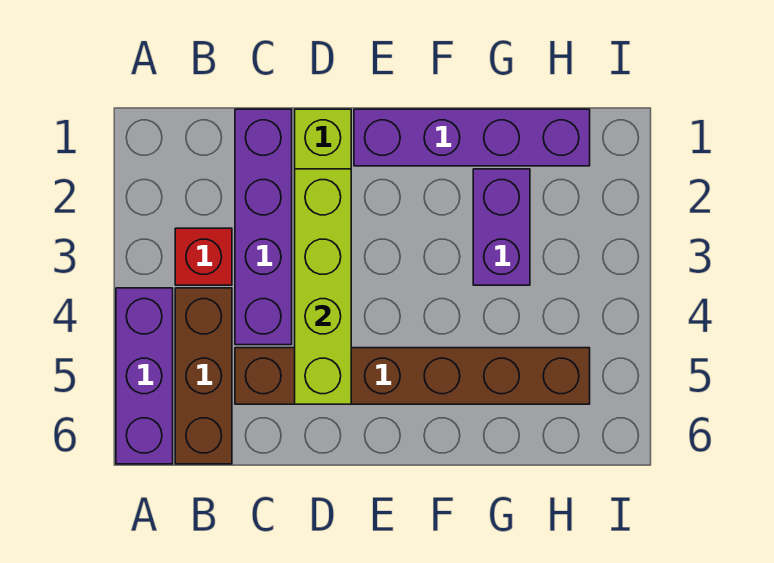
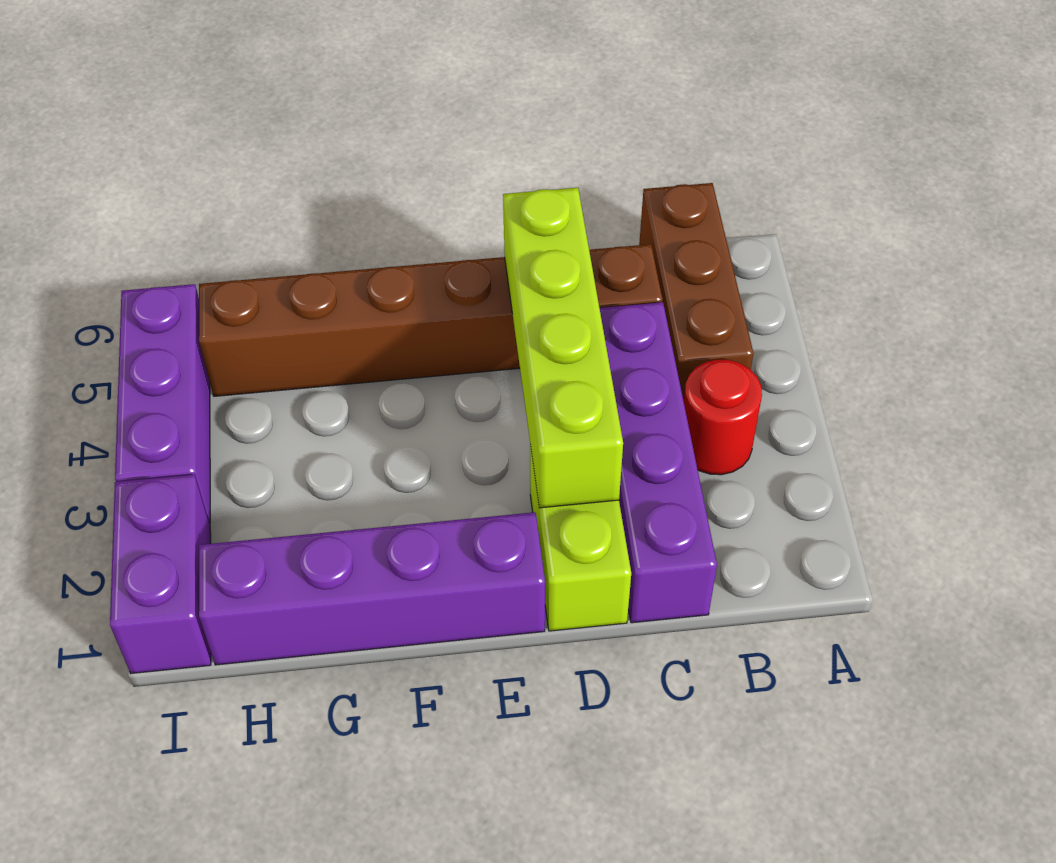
purple brick A4:A6 level 1 -> purple brick I3:I5 level 1
red brick B3 level 1 -> red round brick B3 level 1
purple brick G2:G3 level 1 -> purple brick I1:I2 level 1

